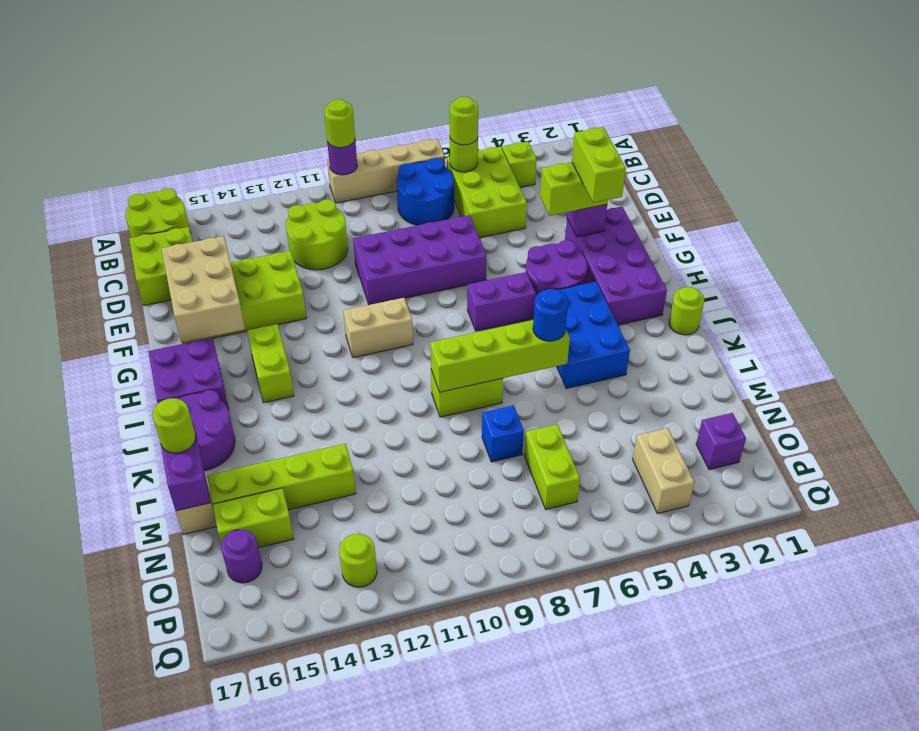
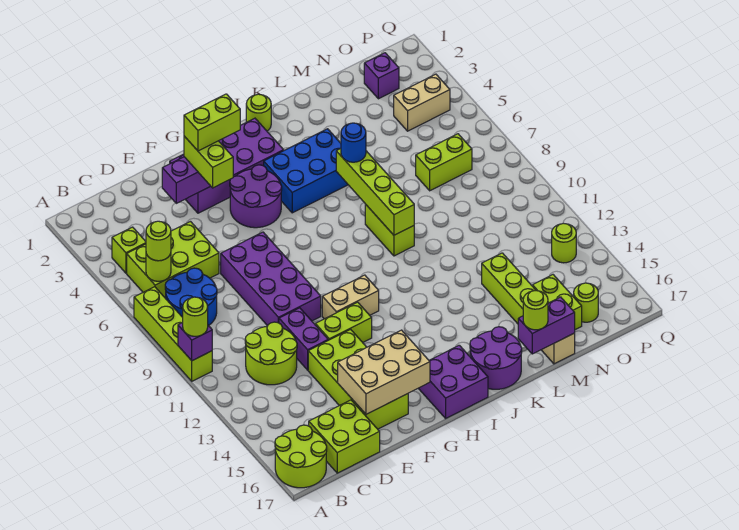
tan brick A7:A10 level 1 -> lime brick A7:A10 level 1
purple round brick A10 level 2 -> purple brick A10 level 2
purple brick H6:H7 level 1 -> purple brick E11:E12 level 1
tan brick H10:H11 level 1 -> tan brick G11:H11 level 1
lime brick H14:I14 level 1 -> lime brick F12:G12 level 1
blue brick M8 level 1 -> none
purple round brick O16 level 1 -> lime round brick O16 level 1

